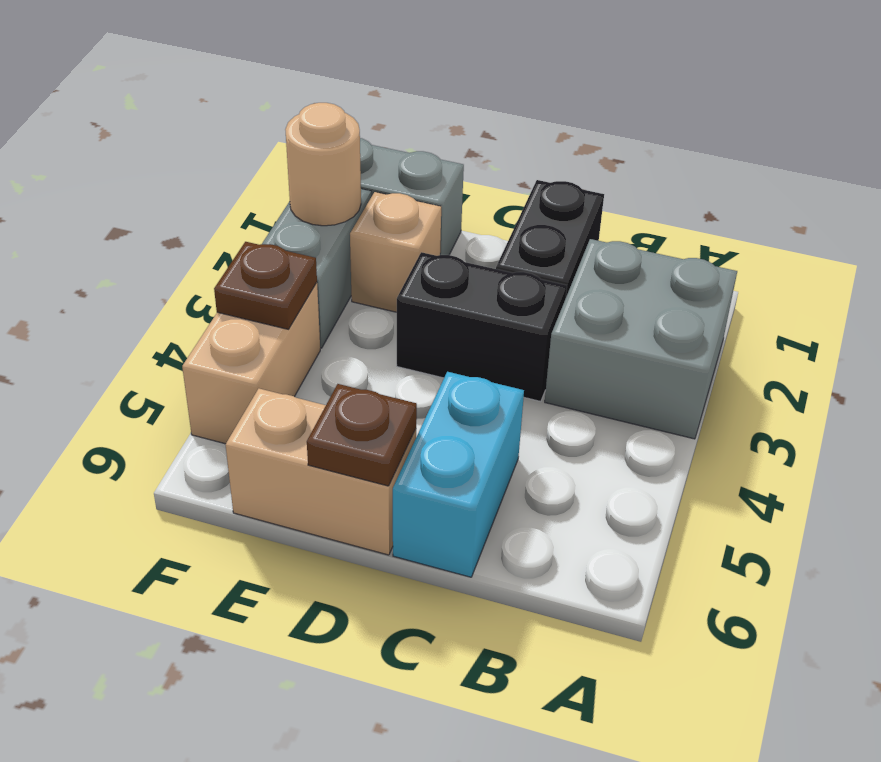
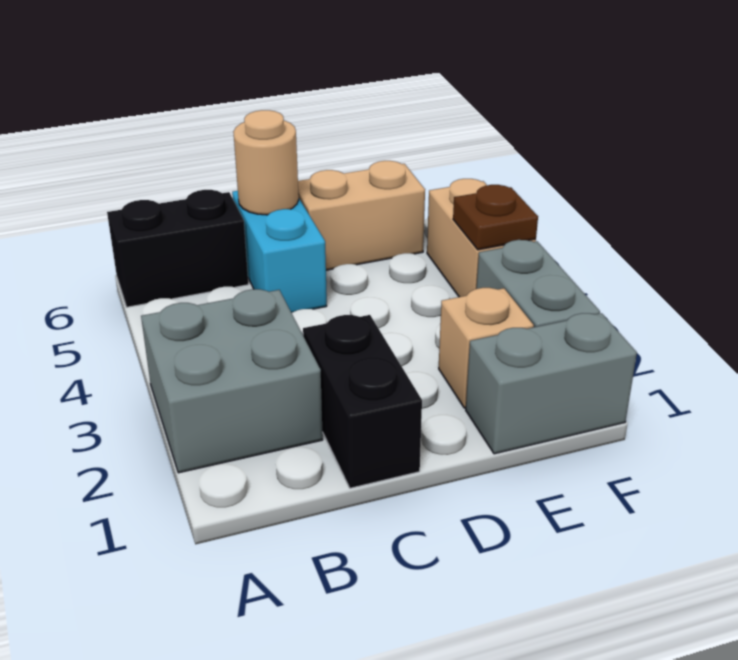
black brick C3:D3 level 1 -> black brick A6:B6 level 1
brown plate D6 level 2 -> none
tan round brick F2 level 2 -> tan round brick C6 level 2

